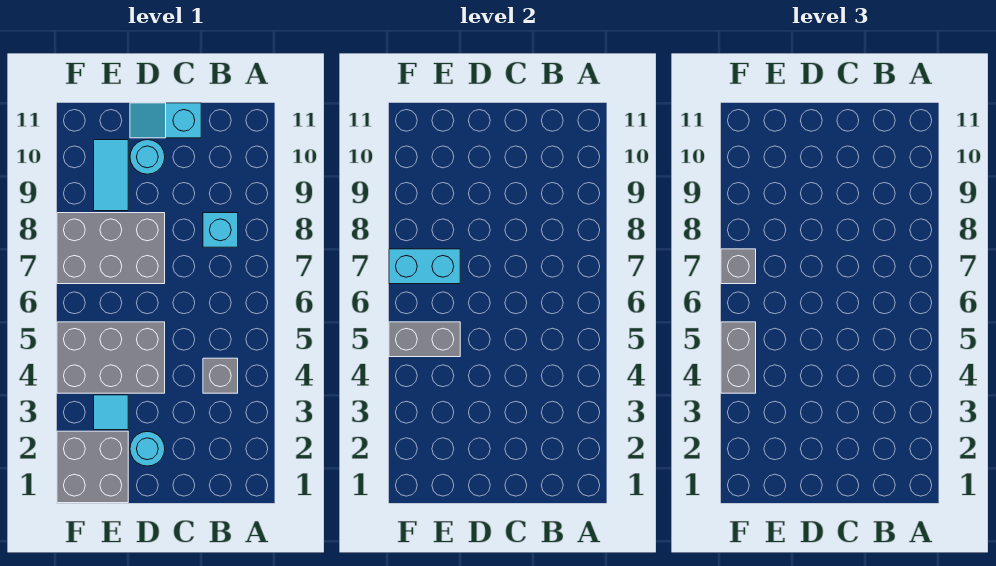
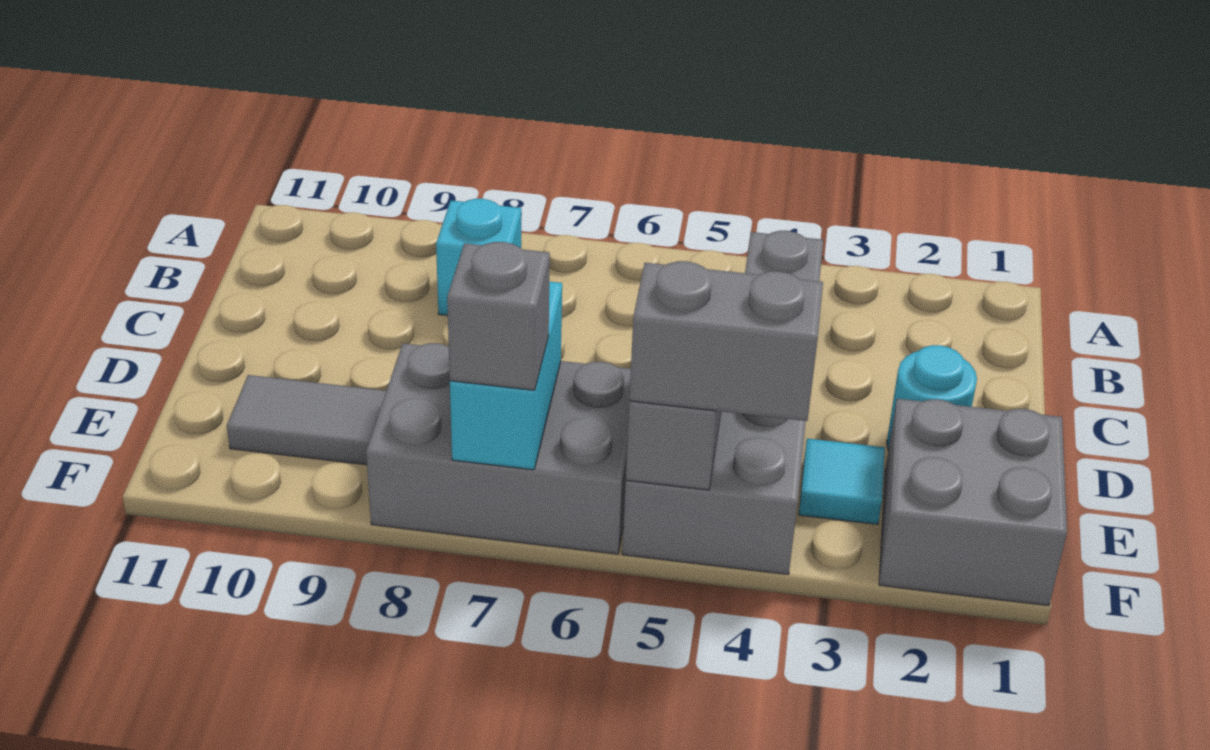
cyan slope C11:D11 level 1 top C -> none
grey brick D7:F8 level 1 -> grey brick E6:F8 level 1
cyan round brick D10 level 1 -> none
cyan tile E9:E10 level 1 -> grey tile E9:E10 level 1

